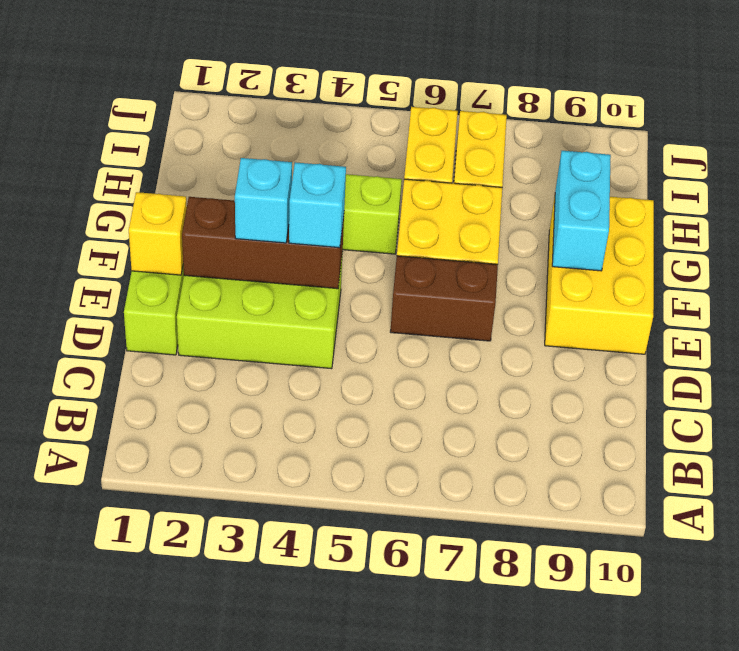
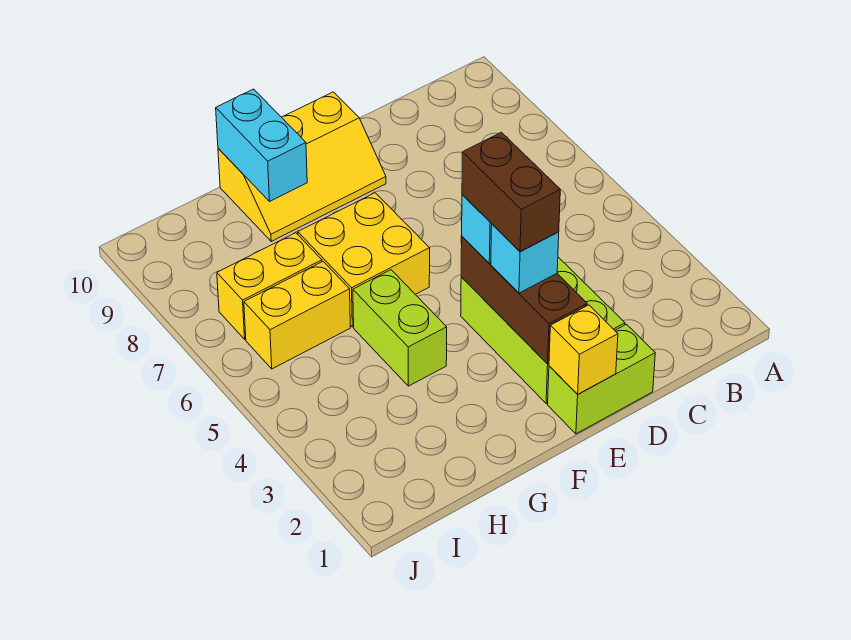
brown brick E6:E7 level 1 -> brown brick E3:E4 level 4
yellow brick E9:G10 level 1 -> yellow slope E9:G10 level 1 top 10
cyan brick F9:G9 level 2 -> cyan brick G9:G10 level 2

